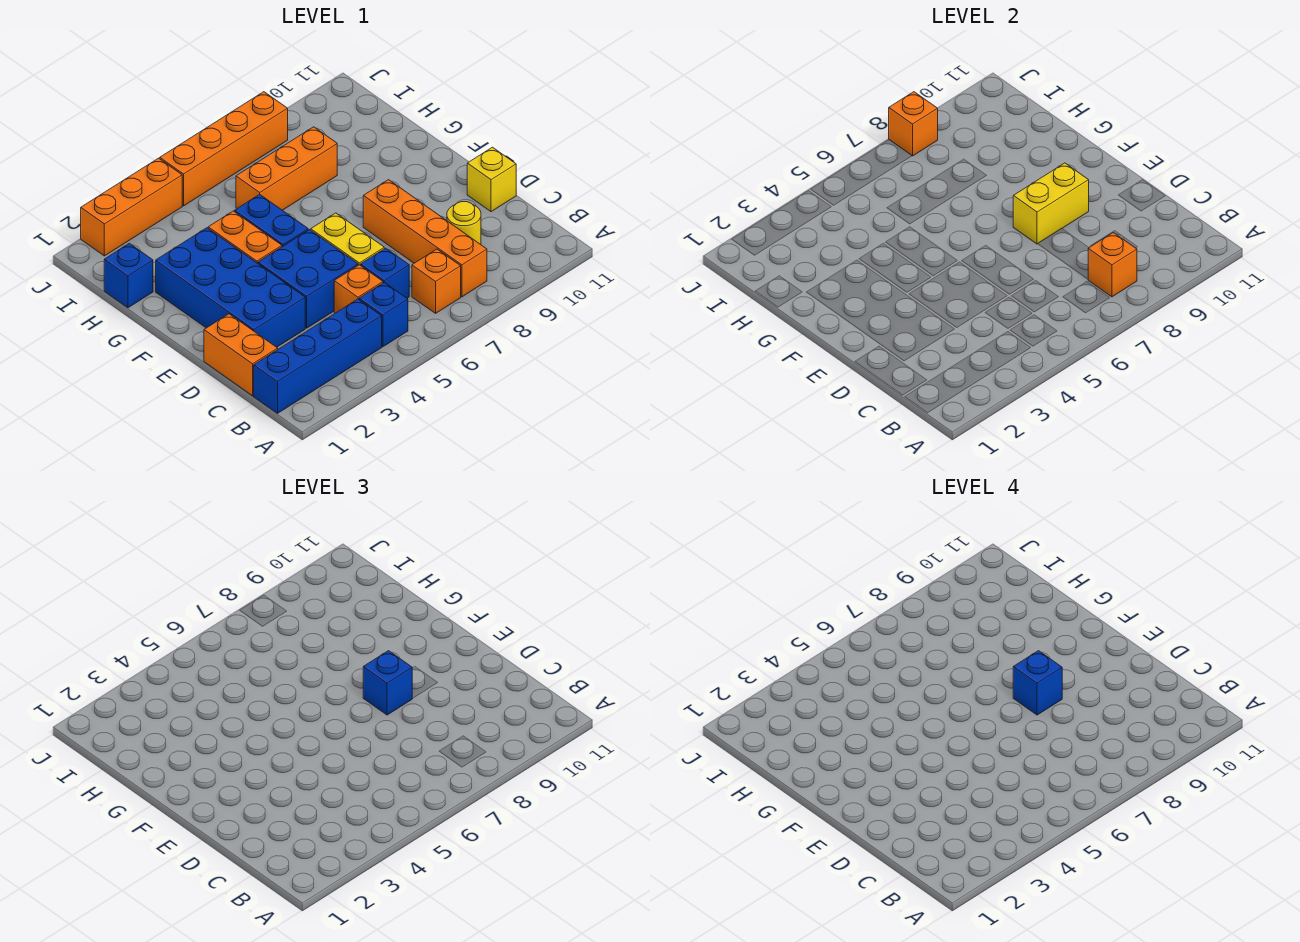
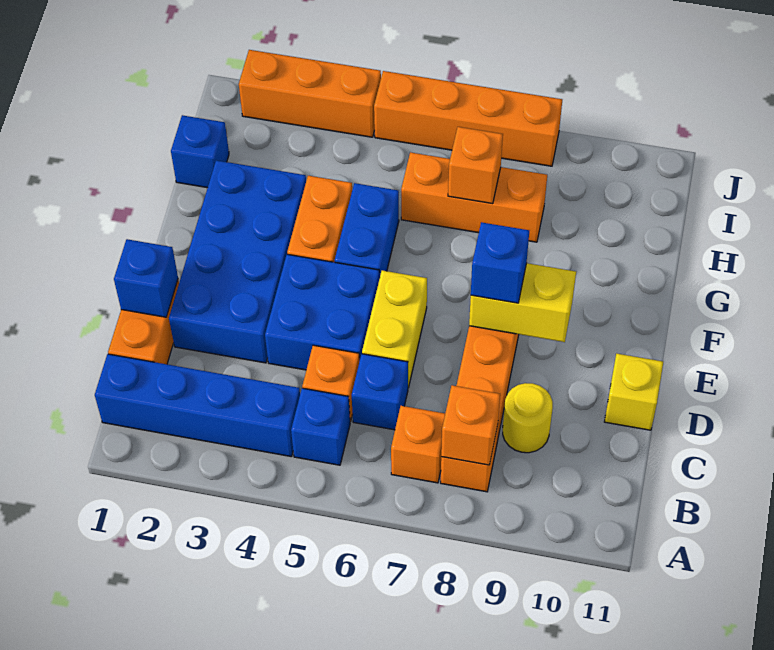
blue brick E8 level 4 -> blue brick D1 level 2
orange brick J8 level 2 -> orange brick H7 level 2

